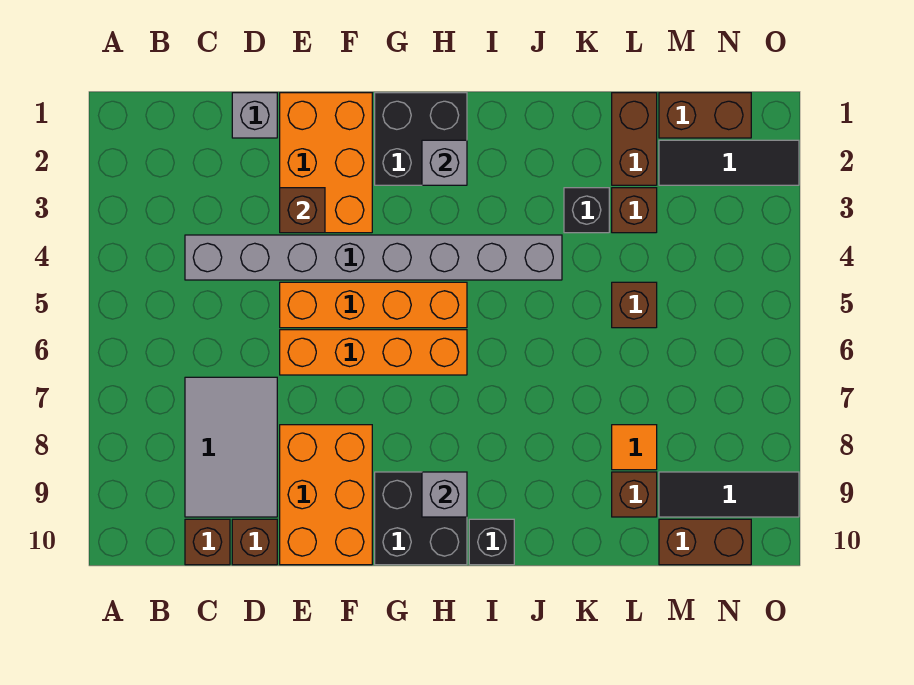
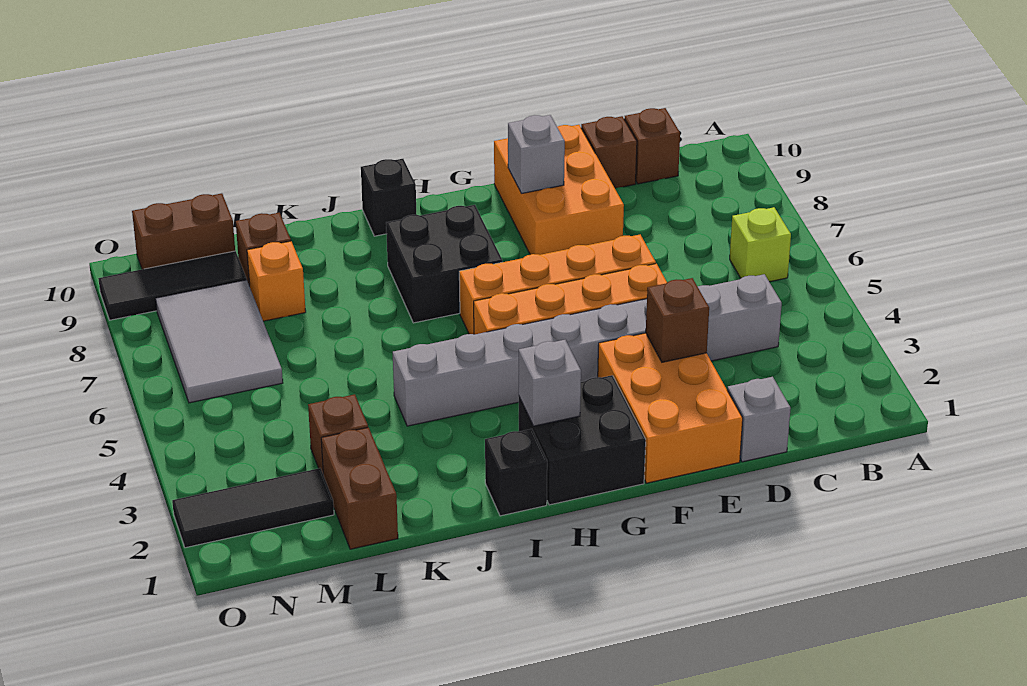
none -> lime brick B6 level 1
grey tile C7:D9 level 1 -> grey tile M6:N8 level 1
black brick G9:H10 level 1 -> black brick H7:I8 level 1
grey brick H9 level 2 -> grey brick F9 level 2
black brick K3 level 1 -> black brick I1 level 1
brown brick L5 level 1 -> none
orange tile L8 level 1 -> orange brick L8 level 1
brown brick M1:N1 level 1 -> none

